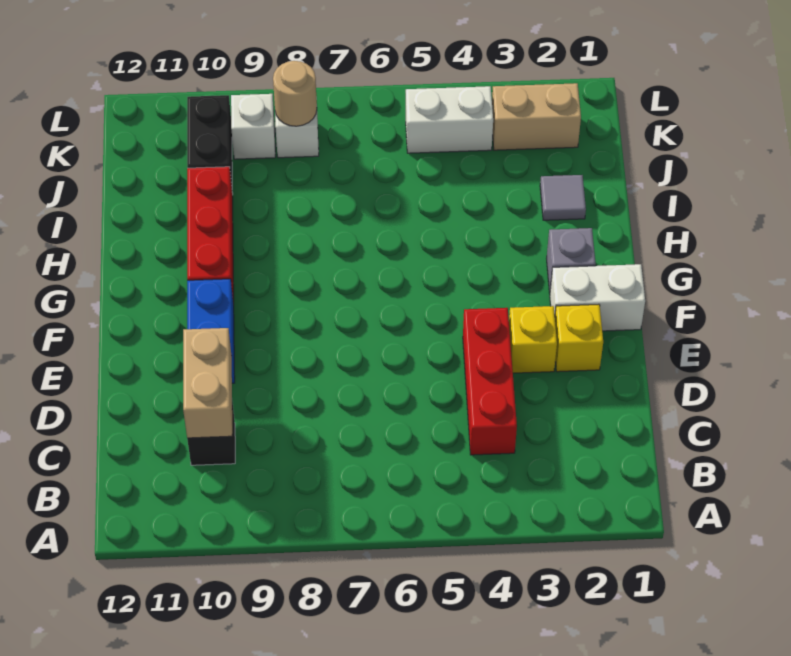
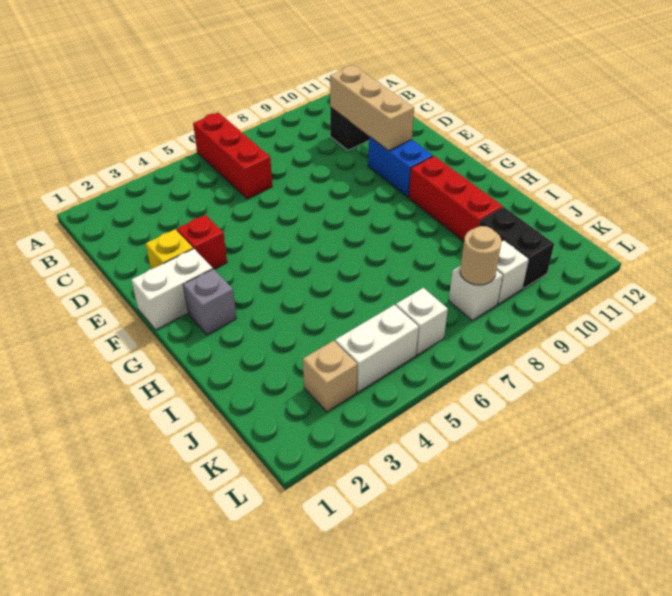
red brick C4:E4 level 1 -> red brick A6:C6 level 1
tan brick C10:D10 level 2 -> tan brick C10:E10 level 2
yellow brick E3 level 1 -> red brick E3 level 1
grey tile I2 level 1 -> none
tan brick K2:K3 level 1 -> tan brick K3 level 1
none -> white brick K6 level 1

